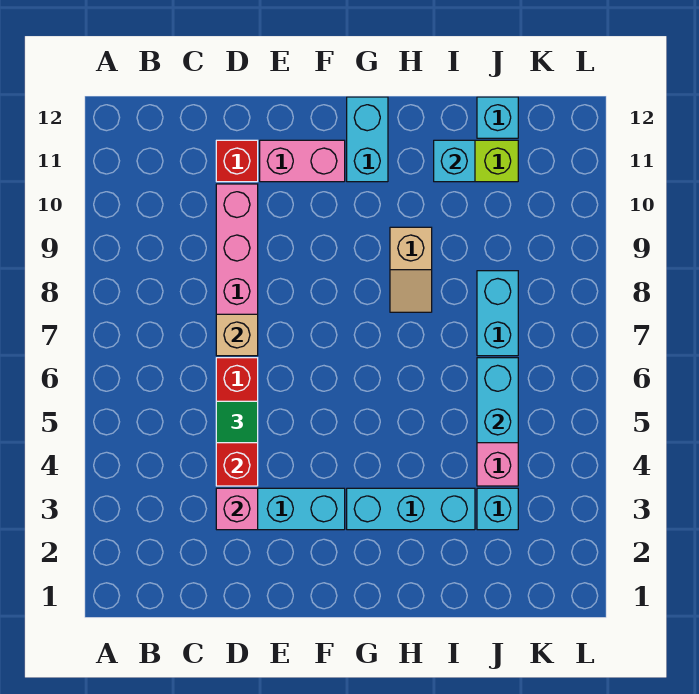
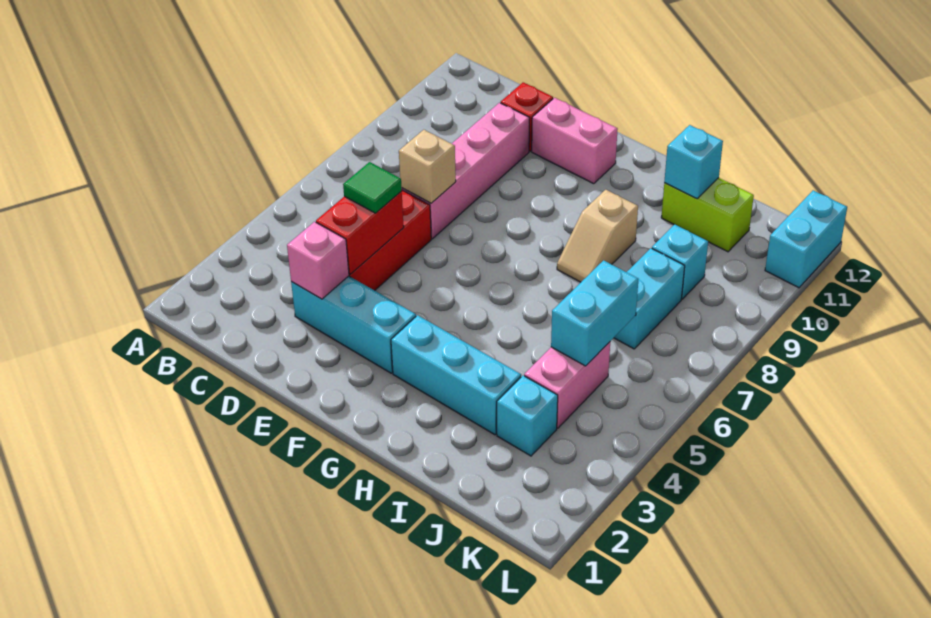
cyan brick G11:G12 level 1 -> cyan brick L11:L12 level 1
cyan brick J12 level 1 -> cyan brick J9 level 1

